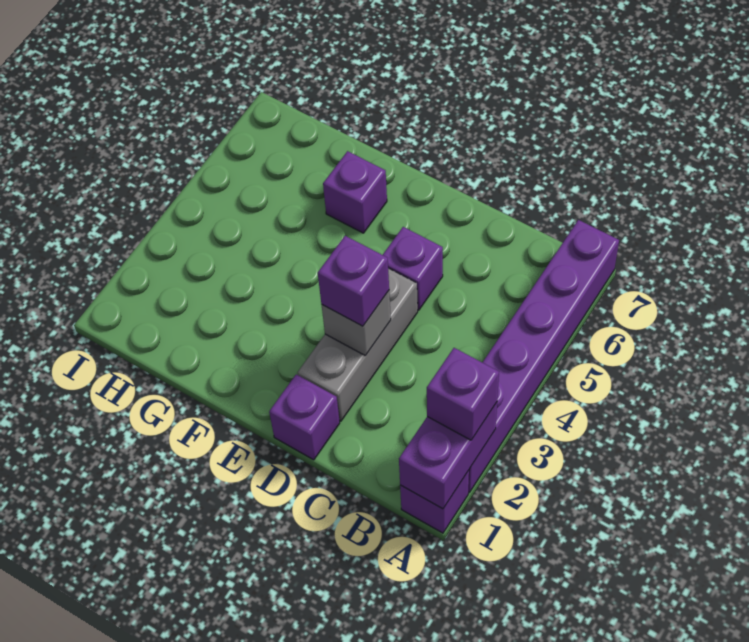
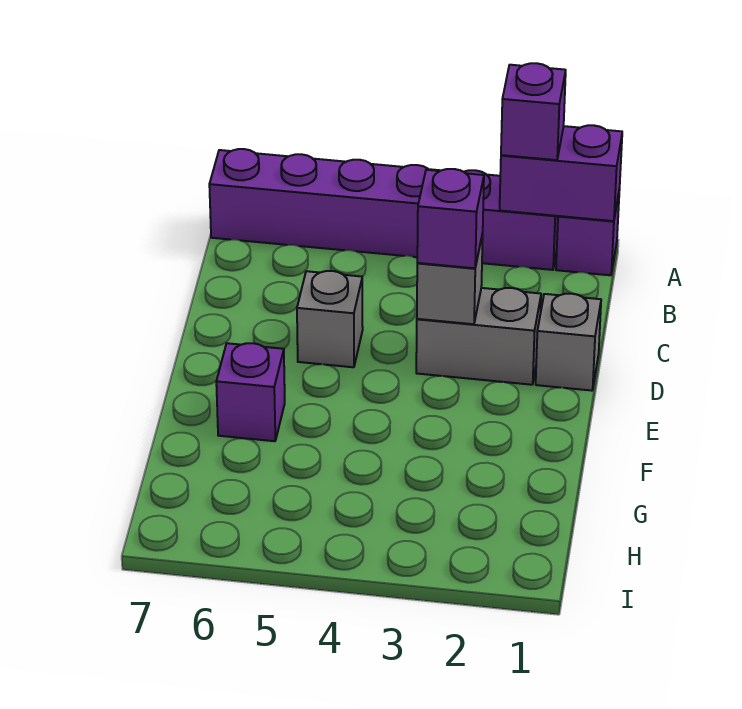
purple brick D1 level 1 -> grey brick D1 level 1
grey brick D2:D4 level 1 -> grey brick D2:D3 level 1
purple brick D5 level 1 -> grey brick D5 level 1

